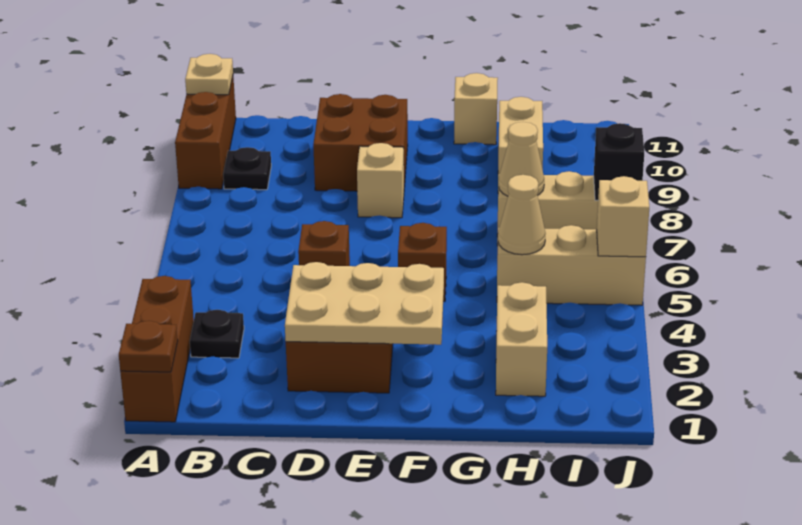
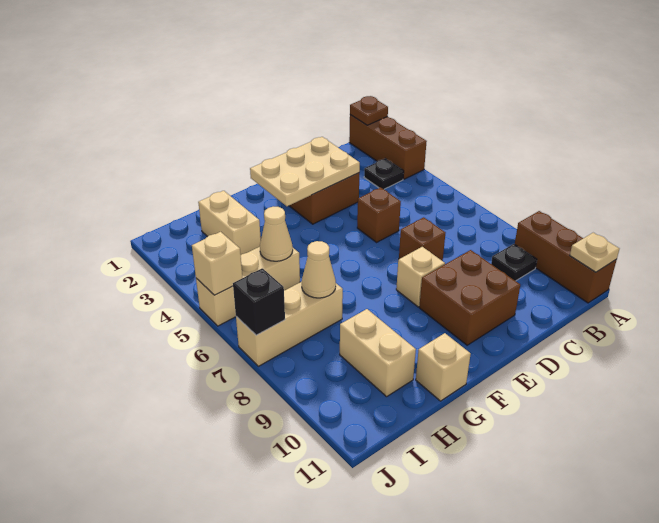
brown brick F5 level 1 -> brown brick D7 level 1

